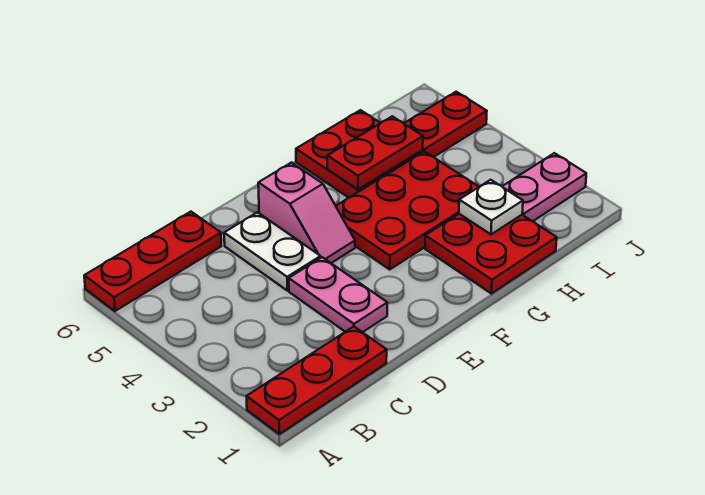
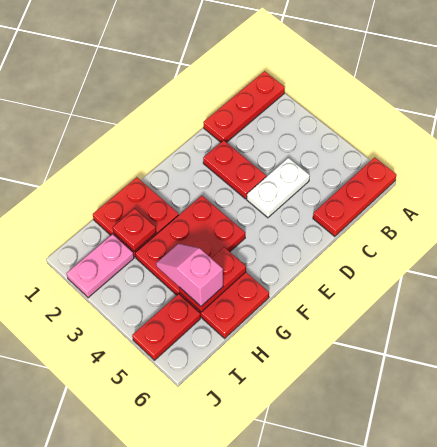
pink plate D2:D3 level 1 -> red plate D2:D3 level 1
white plate D4:D5 level 1 -> white plate C4:D4 level 1
pink slope E4:E5 level 1 top 5 -> pink slope H4:H5 level 3 top 5
white plate H2 level 2 -> red plate H2 level 2

